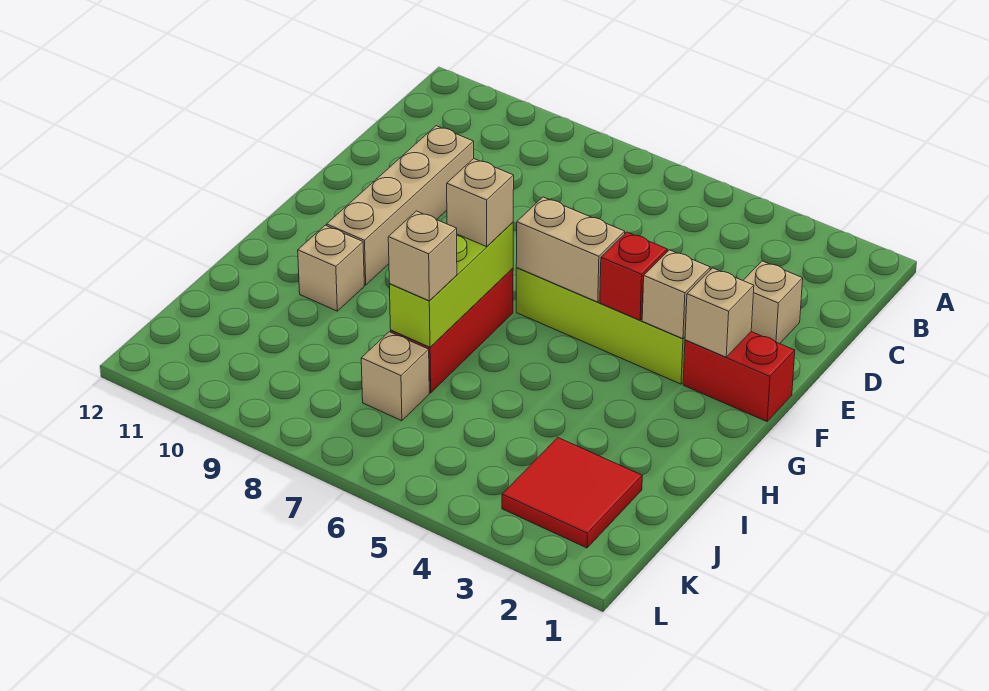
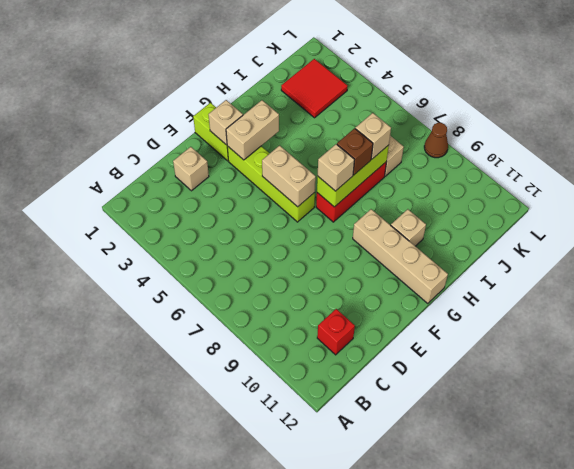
tan brick D10:G10 level 1 -> tan brick G9:G12 level 1
red brick F1:F2 level 1 -> lime brick F1:F2 level 1
tan brick F3 level 2 -> tan brick F3:G3 level 2
red brick F4 level 2 -> red brick C11 level 1
none -> brown brick H7 level 3
none -> brown cone L8 level 1

